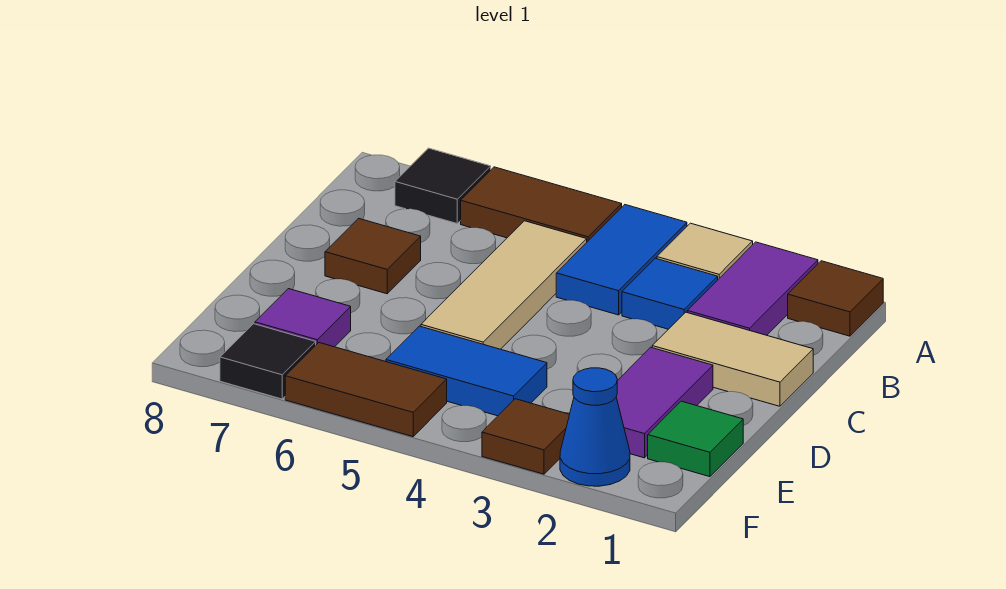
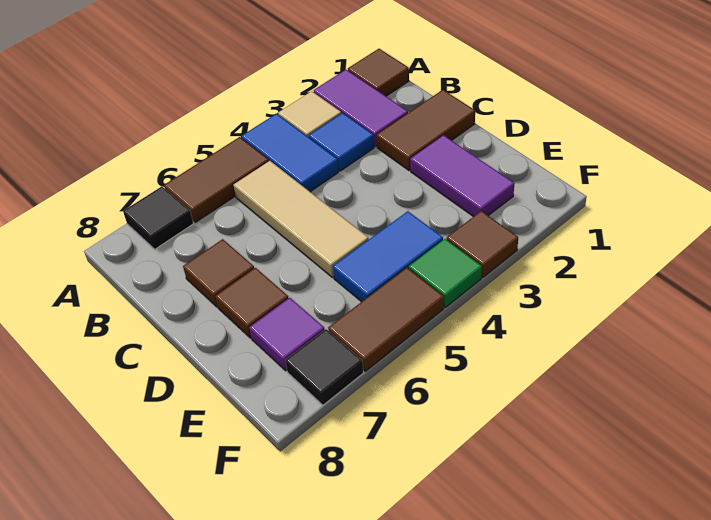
tan tile C1:C2 level 1 -> brown tile C1:C2 level 1
none -> brown tile D7 level 1
green tile E1 level 1 -> green tile F4 level 1
blue cone F2 level 1 -> none

